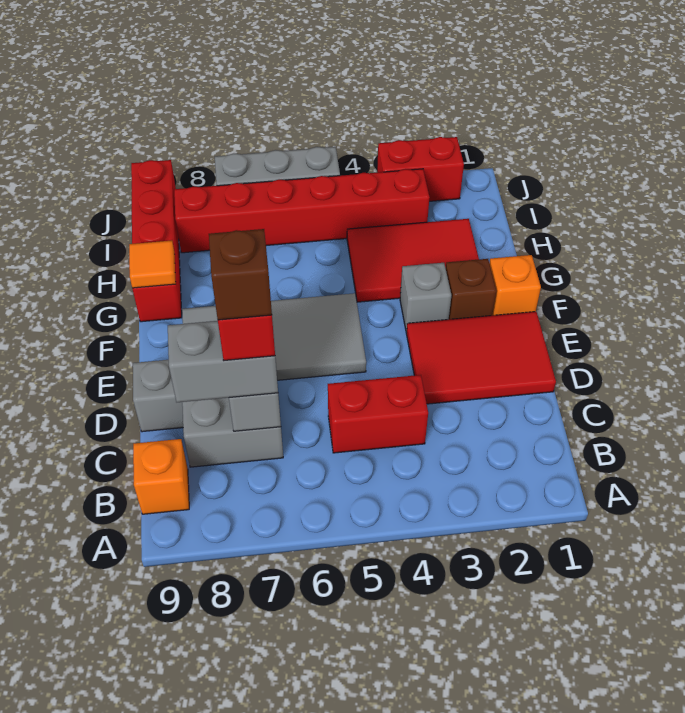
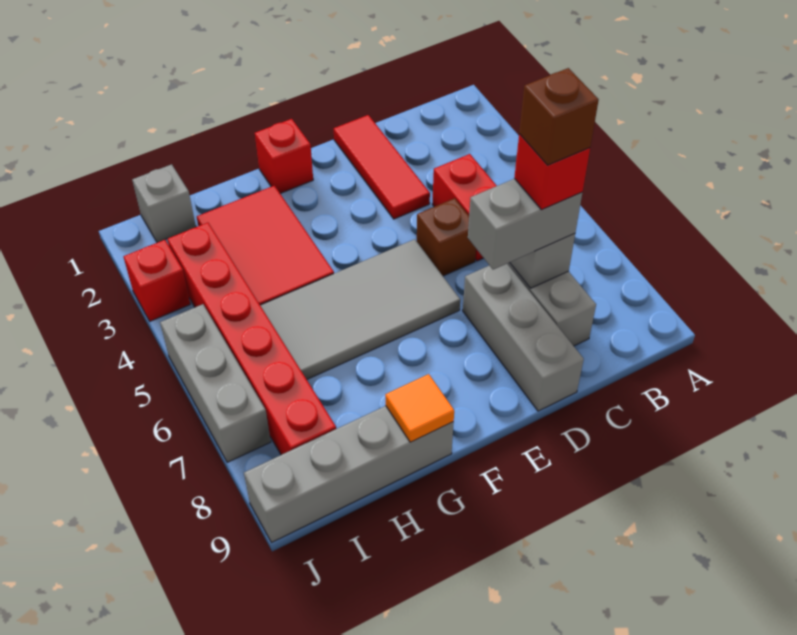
orange brick B9 level 1 -> none
grey brick C7:C8 level 3 -> grey brick C7:D7 level 3
red tile D1:E3 level 1 -> red tile D1:D3 level 1
grey tile E5:F8 level 1 -> grey tile E5:H6 level 1
orange brick F1 level 1 -> red brick F1 level 1
brown brick F2 level 1 -> brown brick D5 level 1
grey brick F3 level 1 -> grey brick I1 level 1
red brick G9:J9 level 1 -> grey brick G9:J9 level 1
red brick J2:J3 level 1 -> red brick J3 level 1

